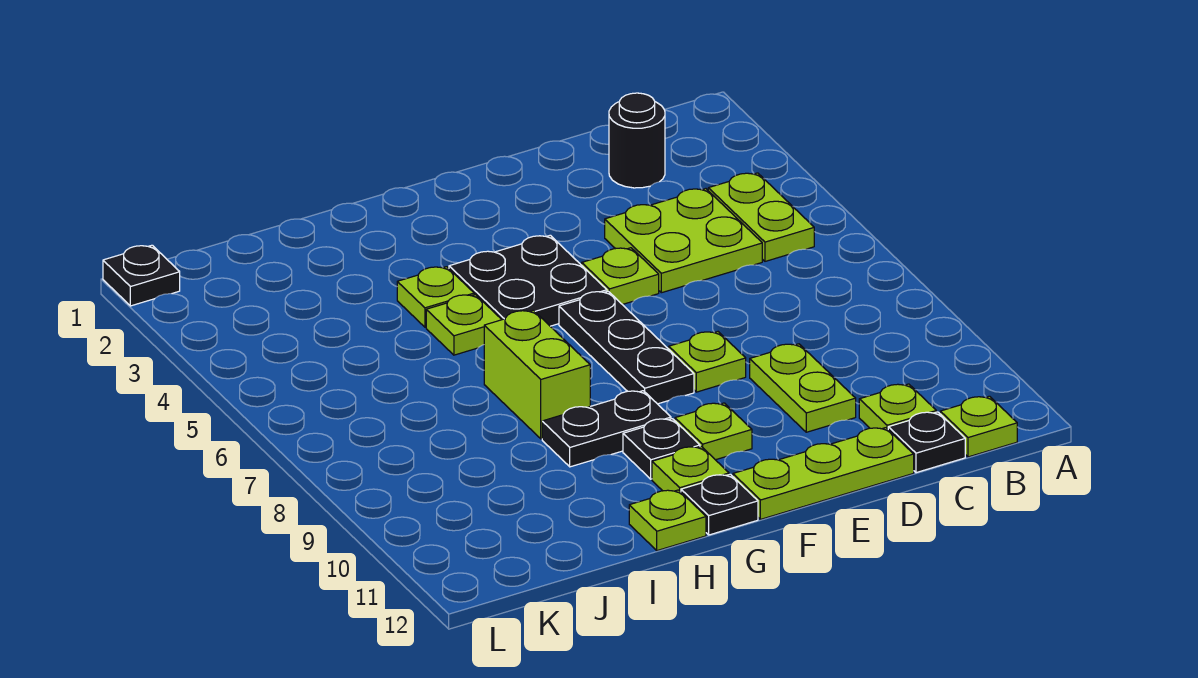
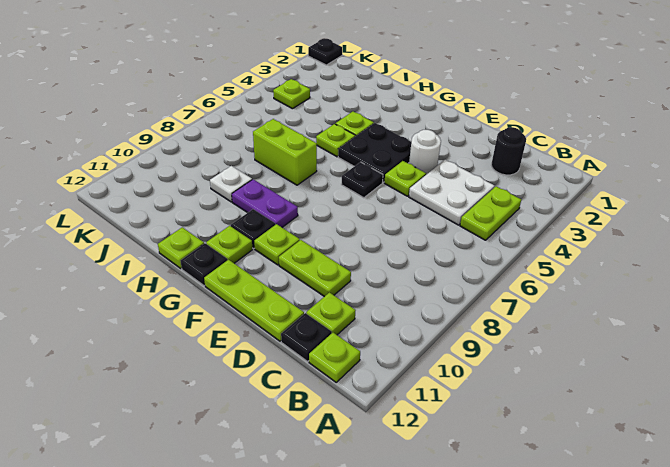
lime plate C4:D5 level 1 -> white plate C4:D5 level 1
lime plate D9:D10 level 1 -> lime plate D10:E10 level 1
none -> white round brick E4 level 1
lime plate E8 level 1 -> lime plate K4 level 1
black plate F6:F8 level 1 -> black plate F6 level 1
black plate G9:H9 level 1 -> purple plate G9:H9 level 1
lime brick H7:H8 level 1 -> lime brick H7:I7 level 1
none -> white plate I9 level 1

